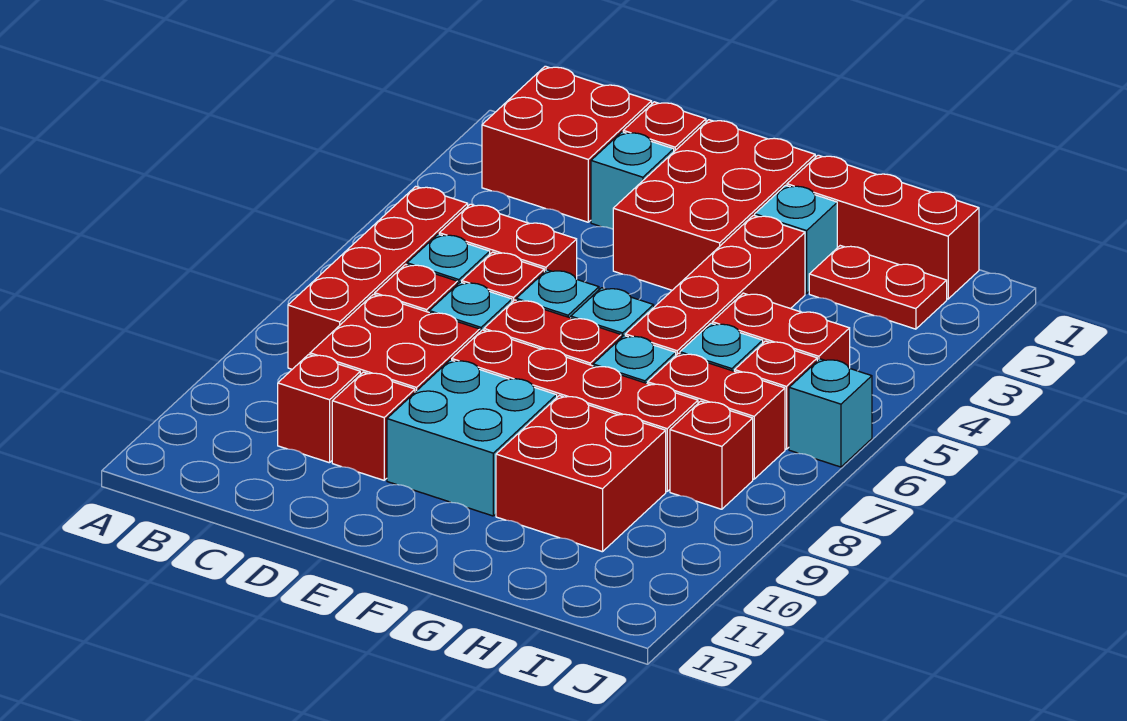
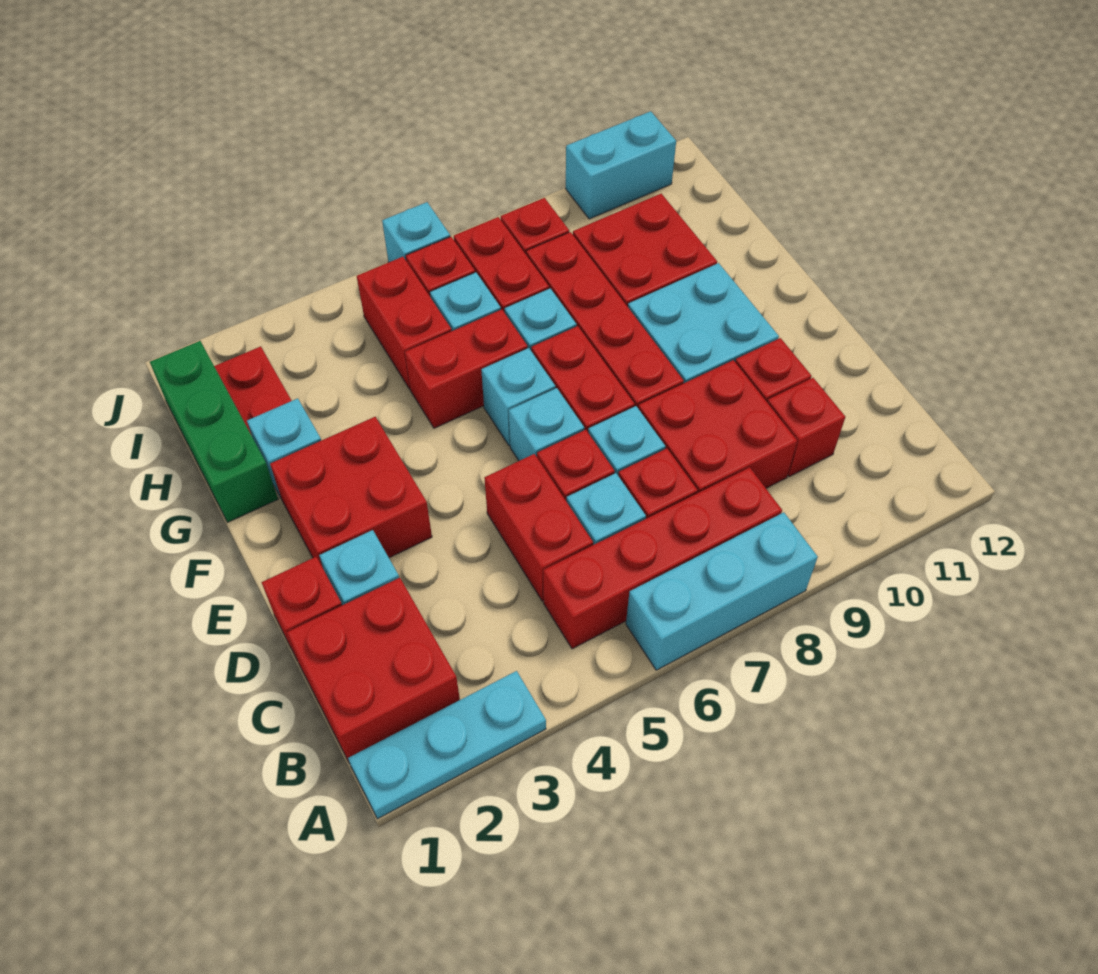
none -> cyan plate A1:A3 level 1
none -> cyan brick A6:A8 level 1
red brick E1:F3 level 1 -> red brick E2:F3 level 1
red brick G1:I1 level 1 -> green brick G1:I1 level 1
red brick G3:G6 level 1 -> red brick G5:G6 level 1
none -> cyan brick J10:J11 level 1

